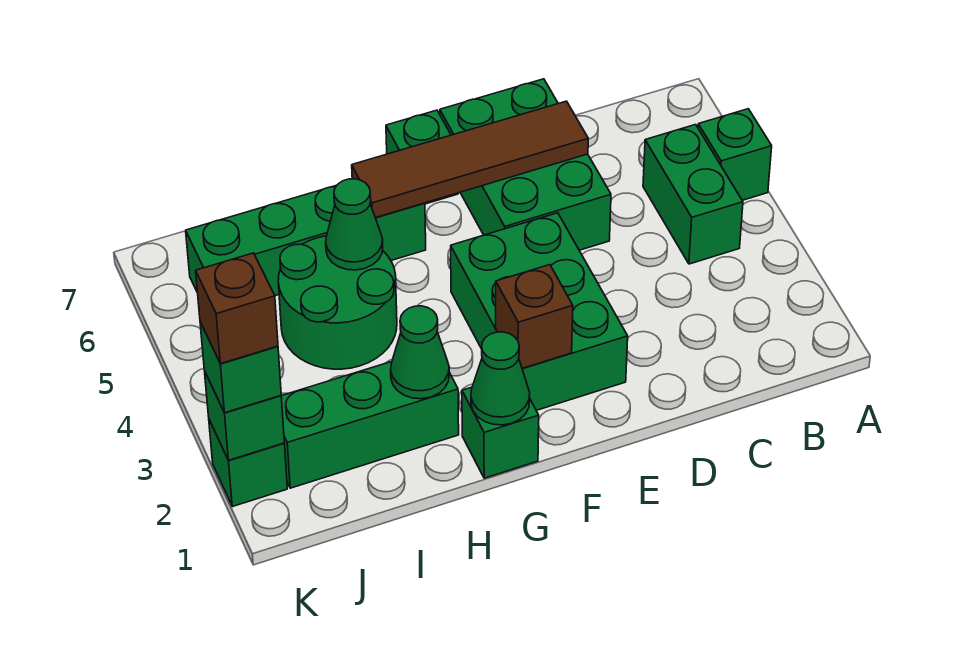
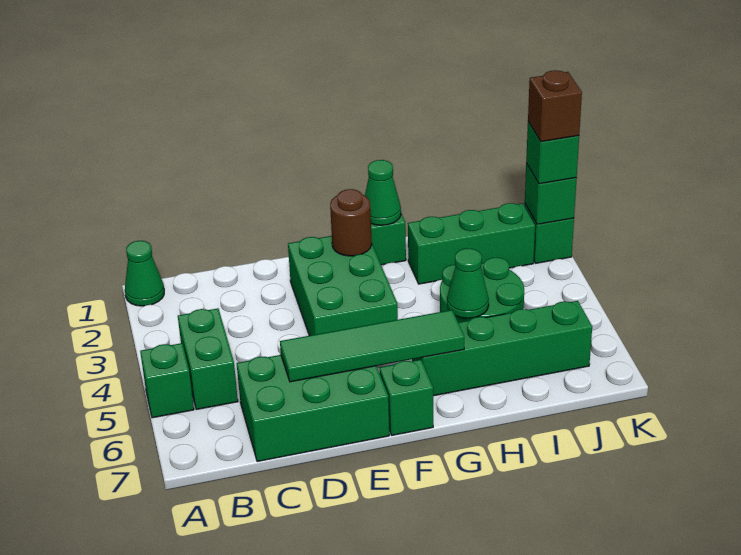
green brick D5:E7 level 1 -> green brick C6:E7 level 1
brown tile D6:G6 level 2 -> green tile D6:G6 level 2
brown brick F2 level 2 -> brown round brick F2 level 2
green cone H2 level 2 -> green cone A1 level 1

